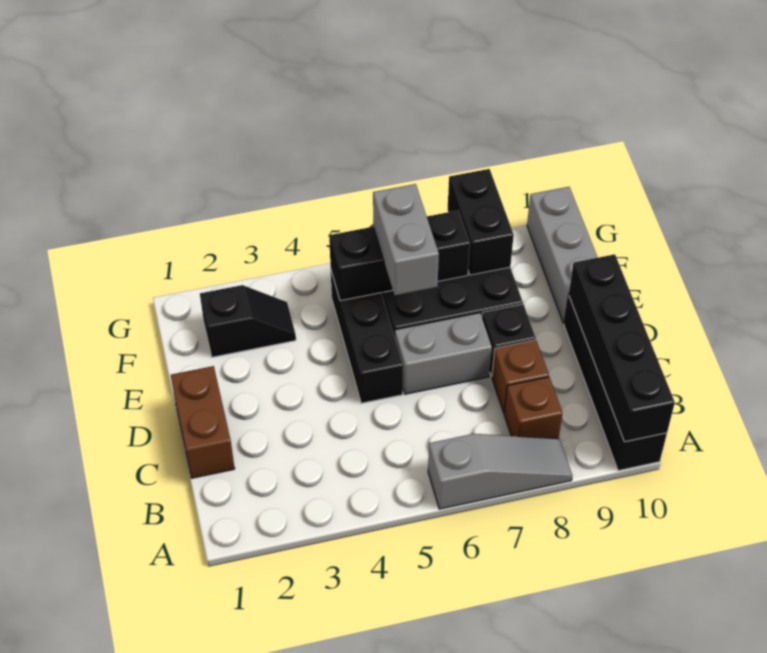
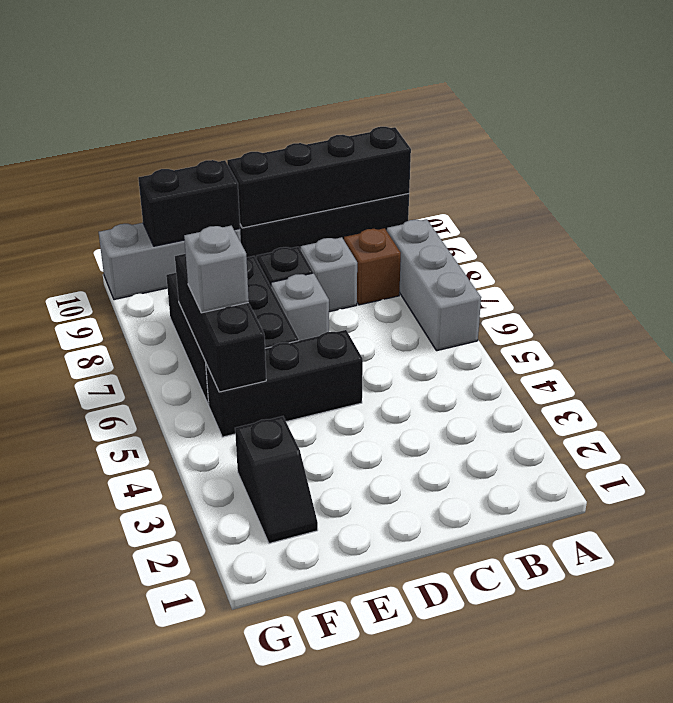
grey slope A6:A8 level 1 top 6 -> grey brick A6:A8 level 1
brown brick C1:D1 level 1 -> none
brown brick C8 level 1 -> grey brick C8 level 1
grey brick D6:D7 level 1 -> grey brick D7 level 1
grey brick E6:F6 level 3 -> grey brick F6 level 3
black slope F2:F3 level 1 top 2 -> black slope F2:F3 level 1 top 3
black brick F8:G8 level 2 -> black brick E10:F10 level 2

